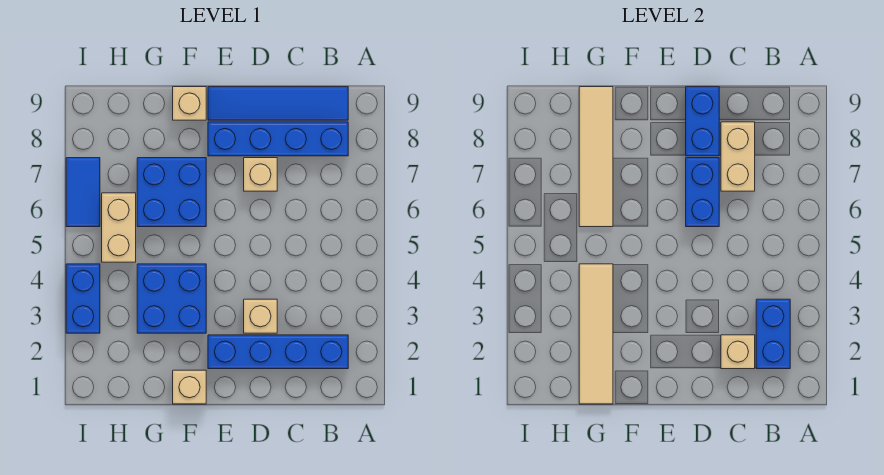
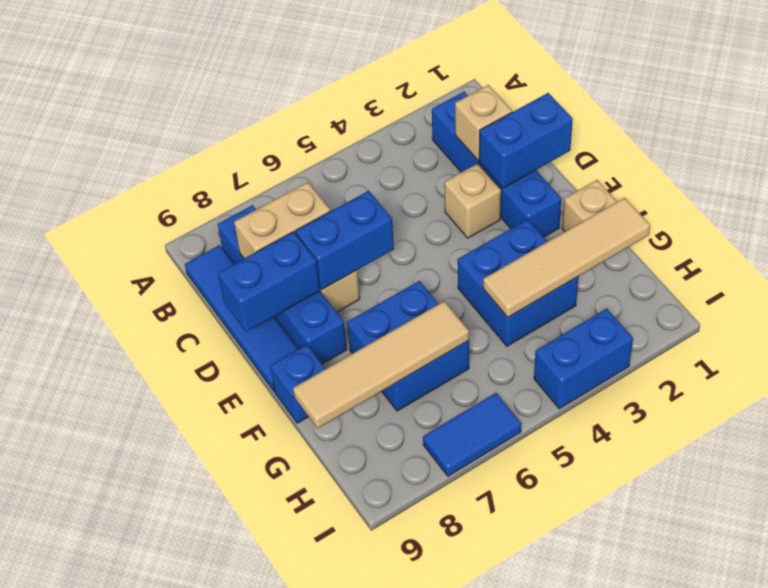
blue brick B2:B3 level 2 -> blue brick D1:D2 level 2
tan brick F9 level 1 -> blue brick F9 level 1
tan brick H5:H6 level 1 -> none

